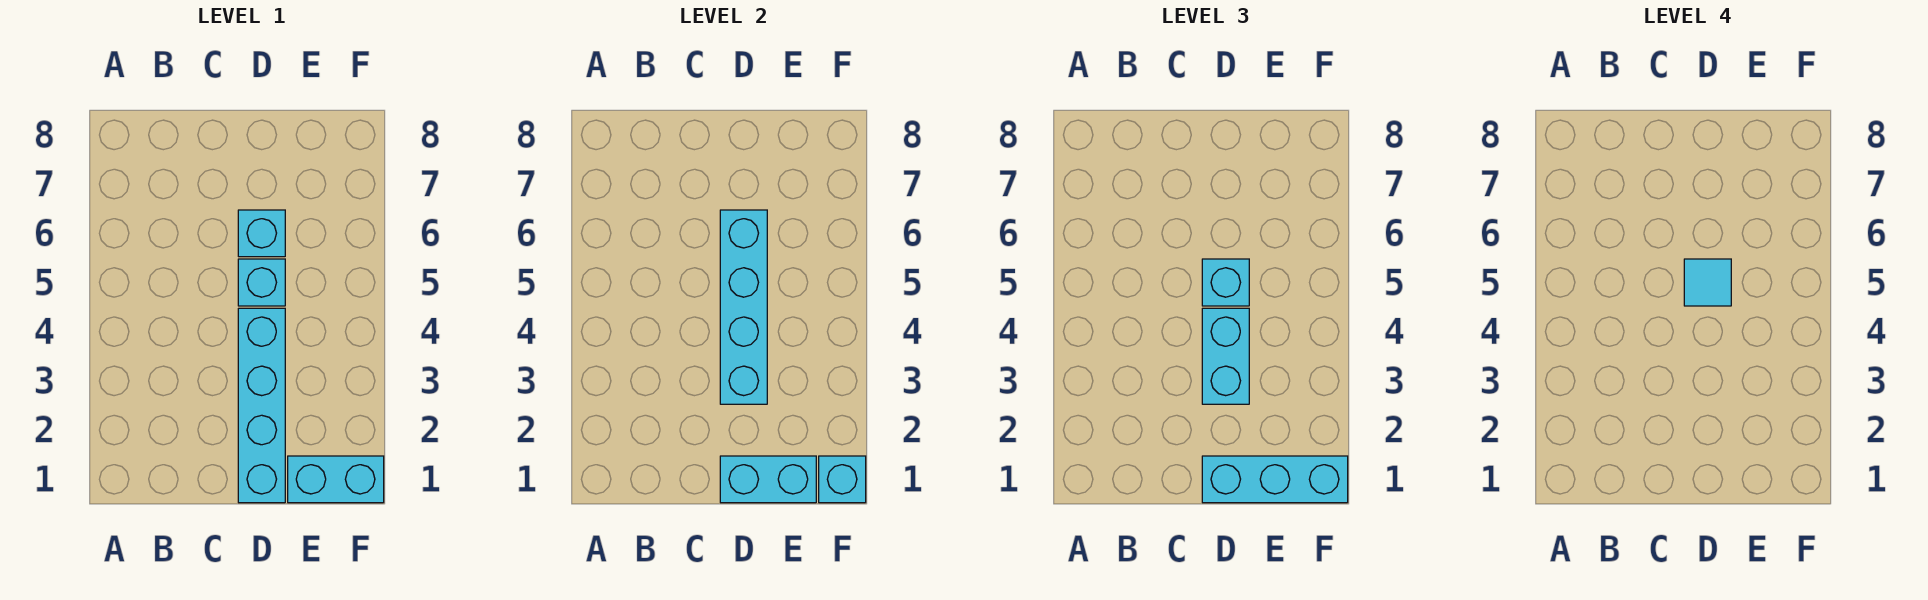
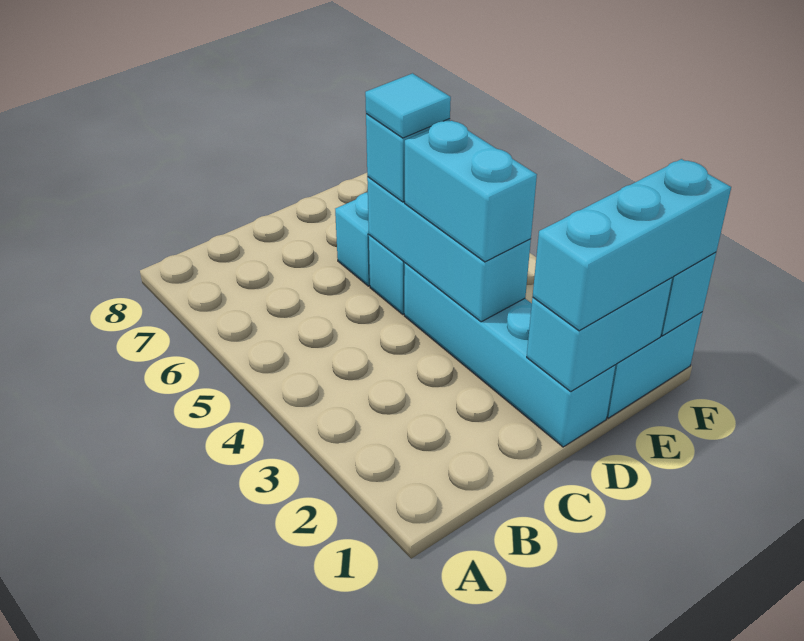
cyan brick D3:D6 level 2 -> cyan brick D3:D5 level 2

